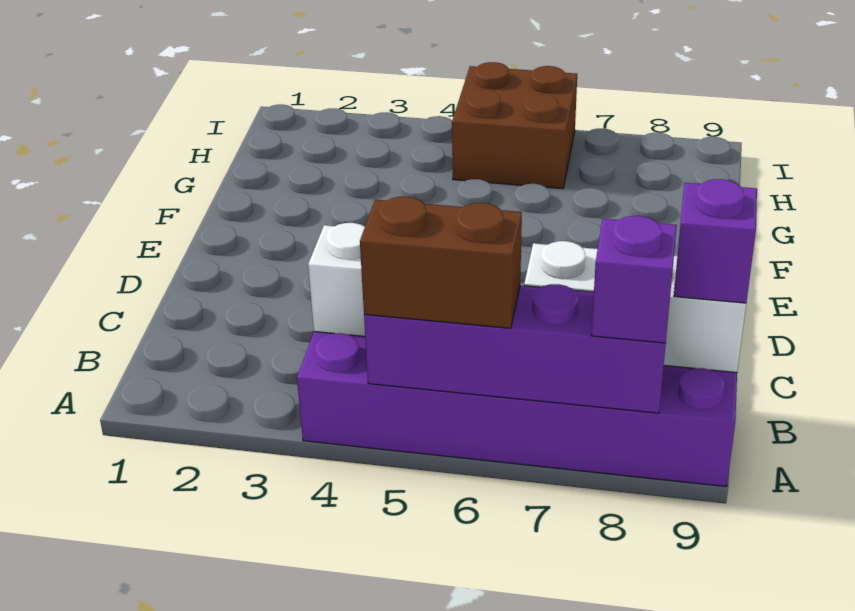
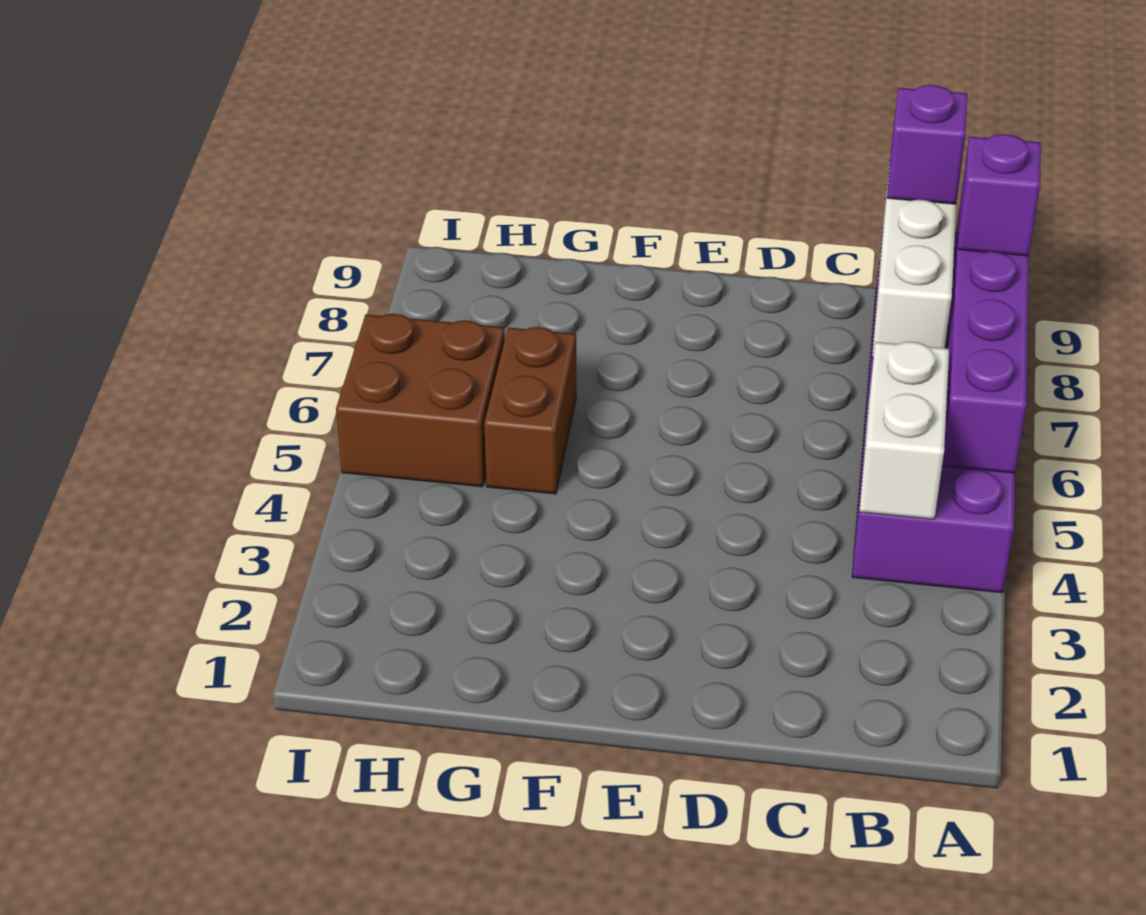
brown brick A5:A6 level 3 -> brown brick G5:G6 level 1

